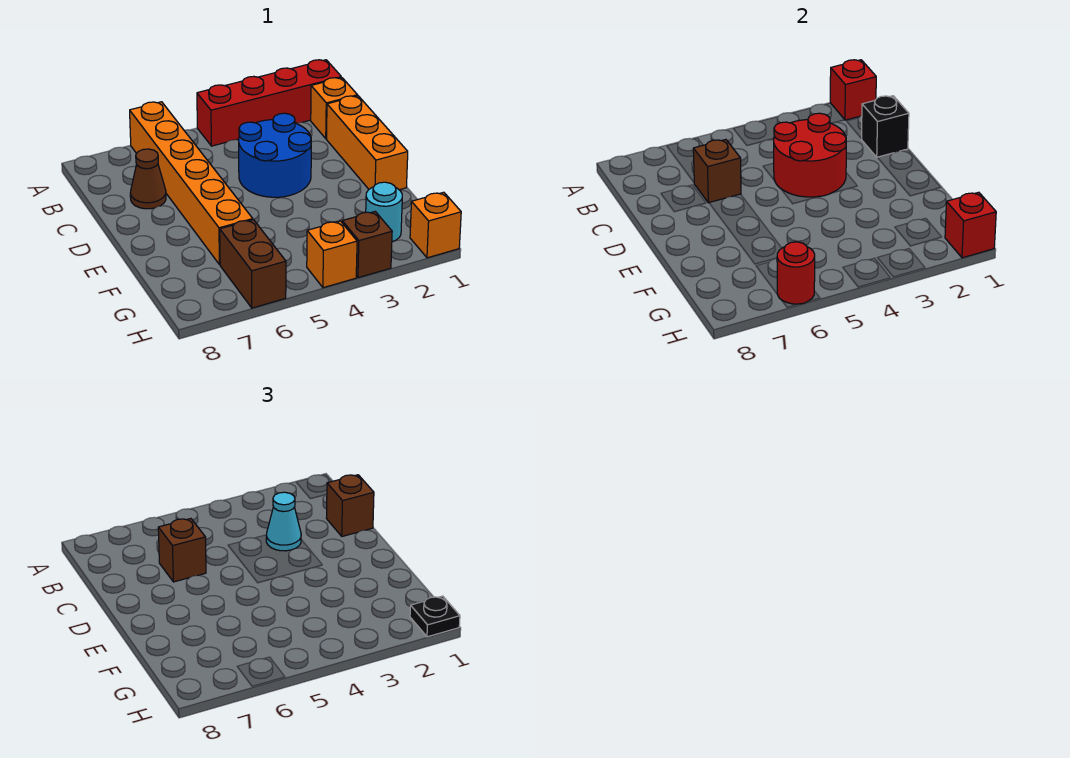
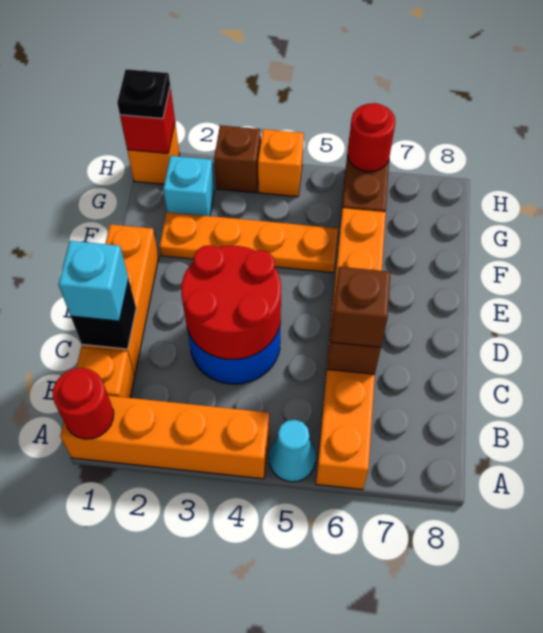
red brick A1:A4 level 1 -> orange brick A1:A4 level 1
red brick A1 level 2 -> red round brick A1 level 2
brown brick C1 level 3 -> cyan brick C1 level 3
cyan cone C3 level 3 -> cyan cone A5 level 1
brown cone C7 level 1 -> none
none -> orange plate F2:F5 level 1
cyan round brick G2 level 1 -> cyan brick G2 level 1

